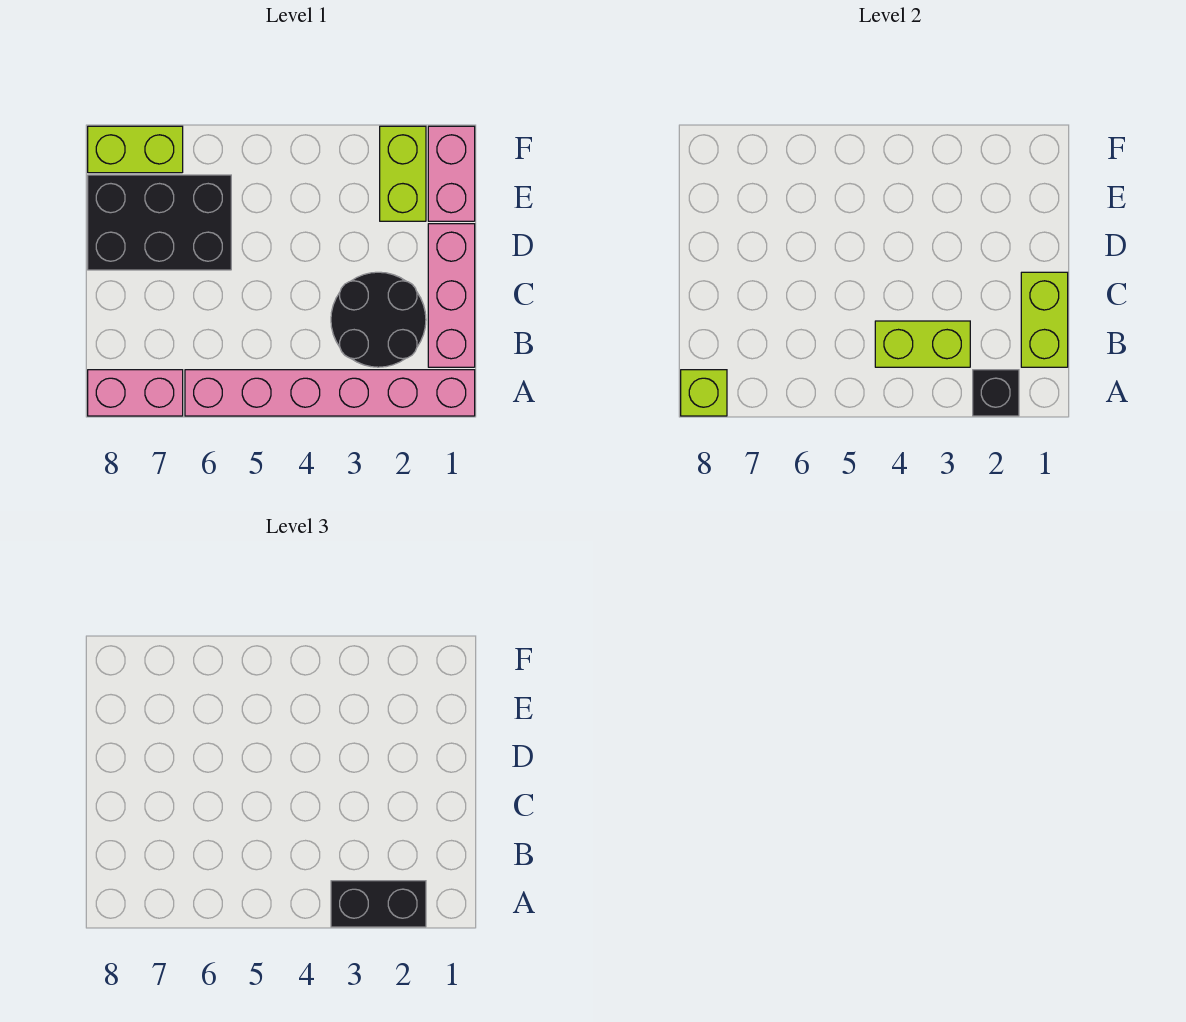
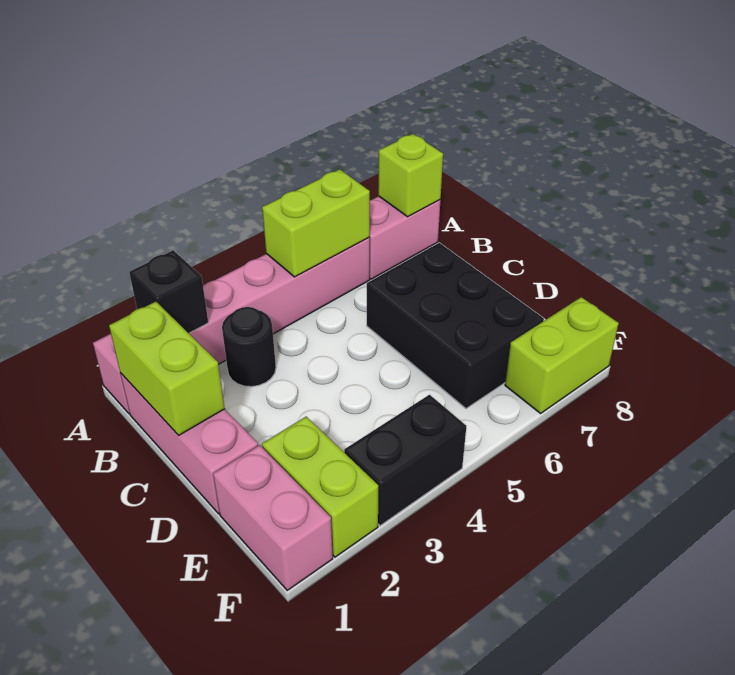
black brick A2:A3 level 3 -> black brick F3:F4 level 1
black round brick B2:C3 level 1 -> black round brick B3 level 1
lime brick B3:B4 level 2 -> lime brick A5:A6 level 2
black brick D6:E8 level 1 -> black brick C6:E7 level 1

